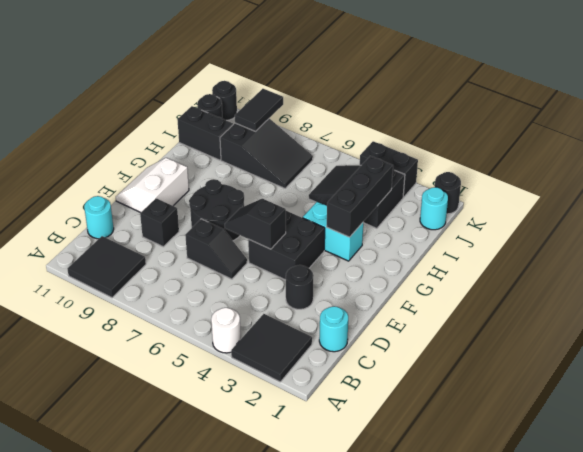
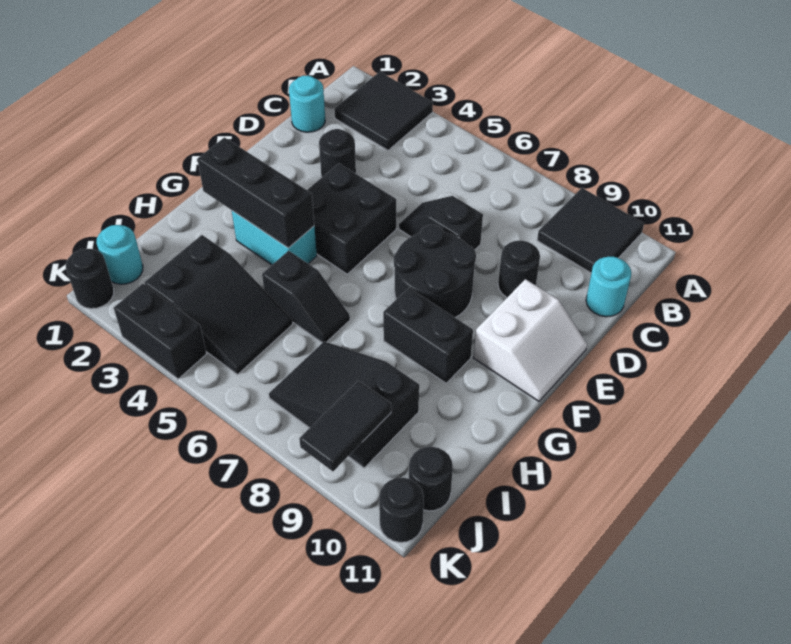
white round brick A4 level 1 -> none
black brick D9 level 1 -> black round brick D9 level 1
black slope E5:E6 level 2 top 5 -> black slope H5:H6 level 1 top 5
black brick G3:I3 level 2 -> black brick G2:G4 level 2
black brick I10:I11 level 1 -> black brick G8:G9 level 1

